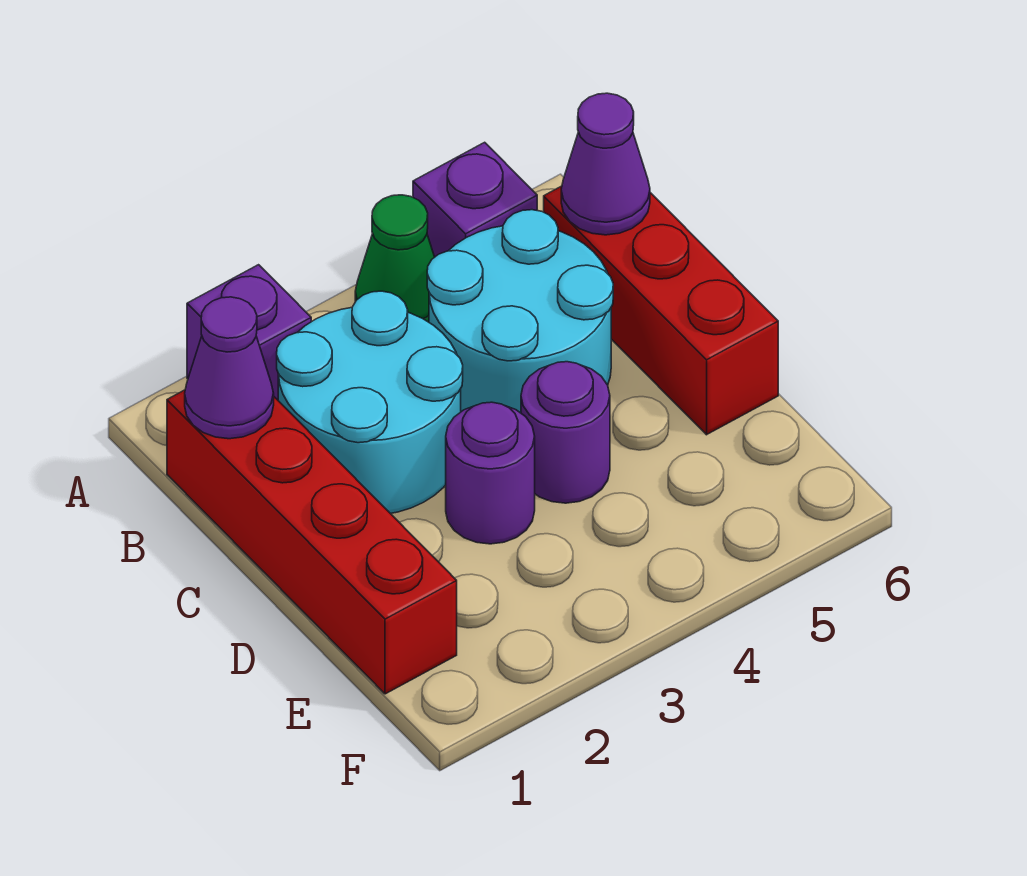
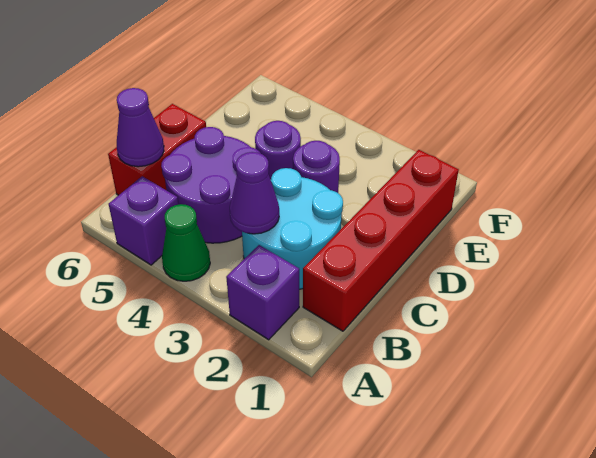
purple cone B1 level 2 -> purple cone B3 level 2
cyan round brick B4:C5 level 1 -> purple round brick B4:C5 level 1
red brick B6:D6 level 1 -> red brick B6:C6 level 1

